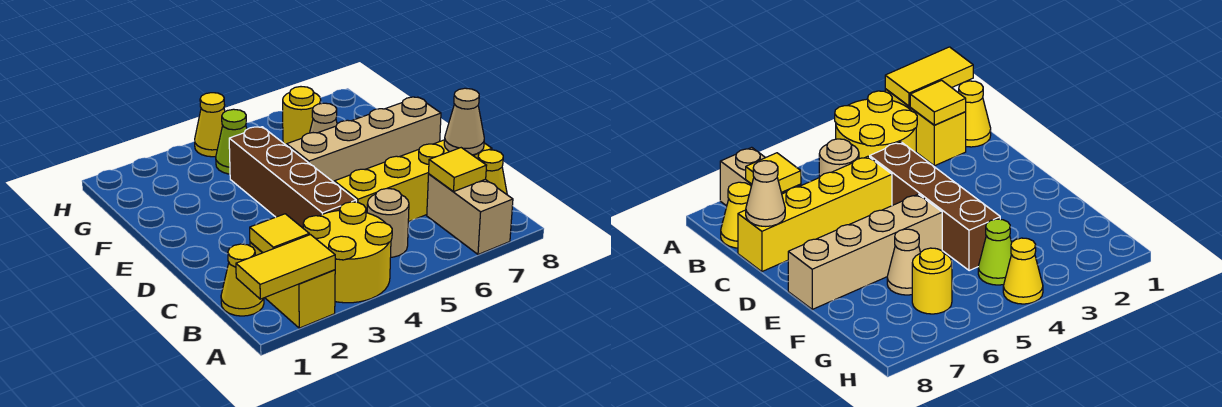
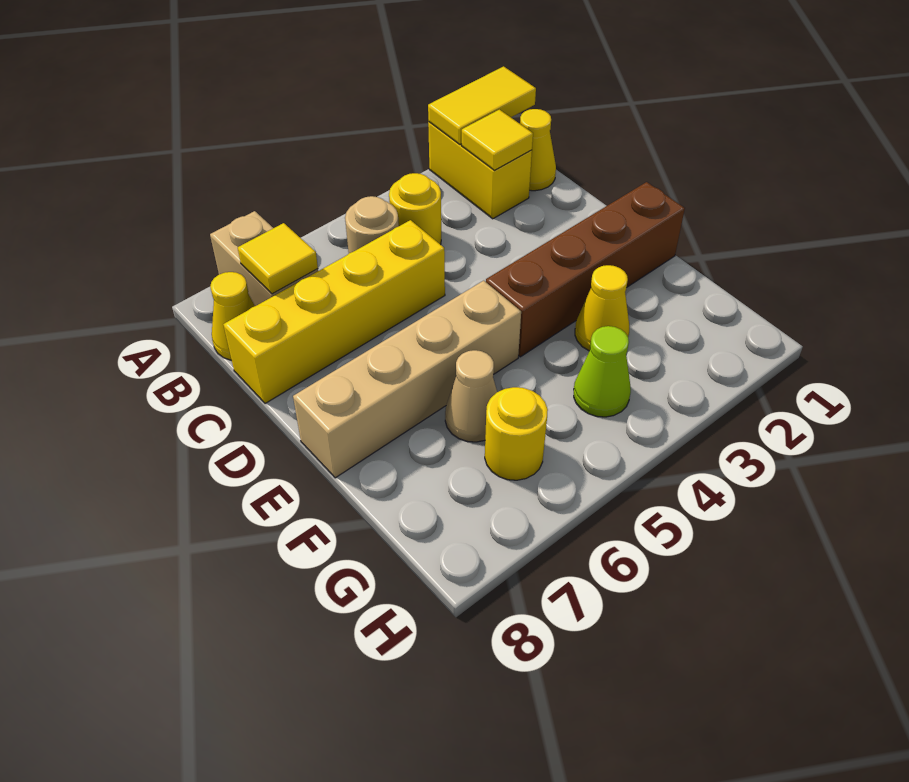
yellow round brick A3:B4 level 1 -> yellow round brick B4 level 1
brown brick C4:F4 level 1 -> brown brick E1:E4 level 1
tan cone C8 level 2 -> none
yellow cone H4 level 1 -> yellow cone F3 level 1

